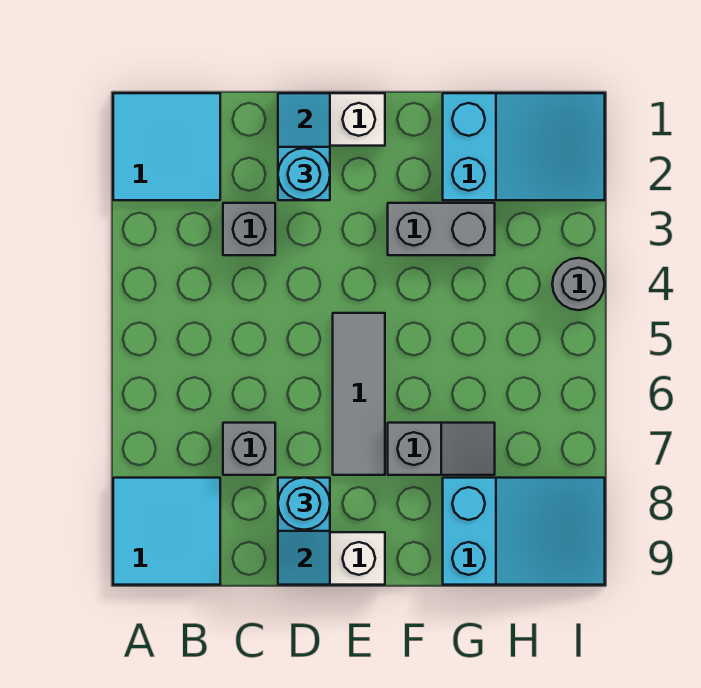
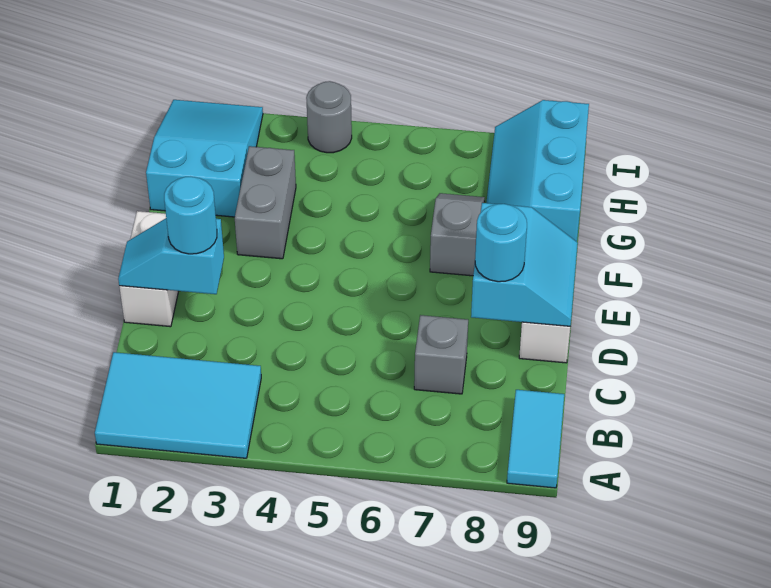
cyan tile A1:B2 level 1 -> cyan tile A1:B3 level 1
cyan tile A8:B9 level 1 -> cyan tile A9:B9 level 1
grey brick C3 level 1 -> none
cyan slope D8:D9 level 2 top 8 -> cyan slope D8:E9 level 2 top 8
grey tile E5:E7 level 1 -> none
cyan slope G8:I9 level 1 top G -> cyan slope G8:I9 level 1 top 9

